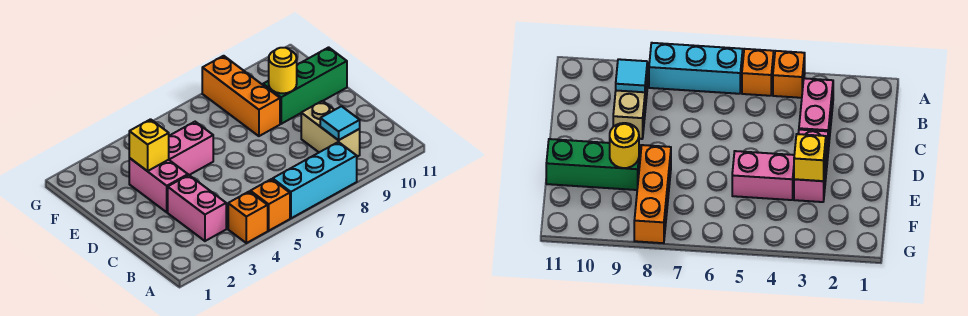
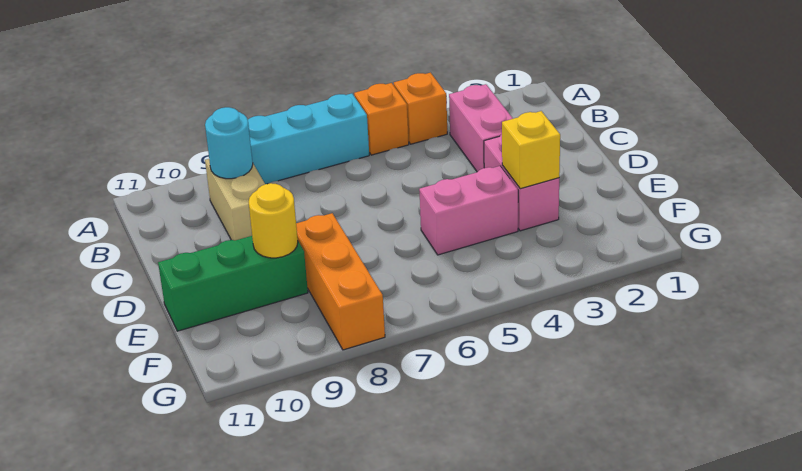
cyan tile B9 level 2 -> cyan round brick B9 level 2

